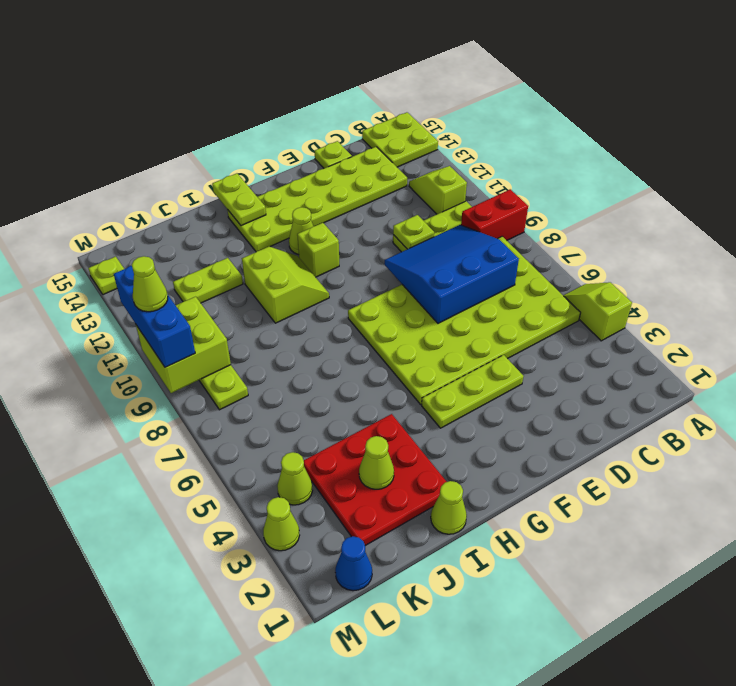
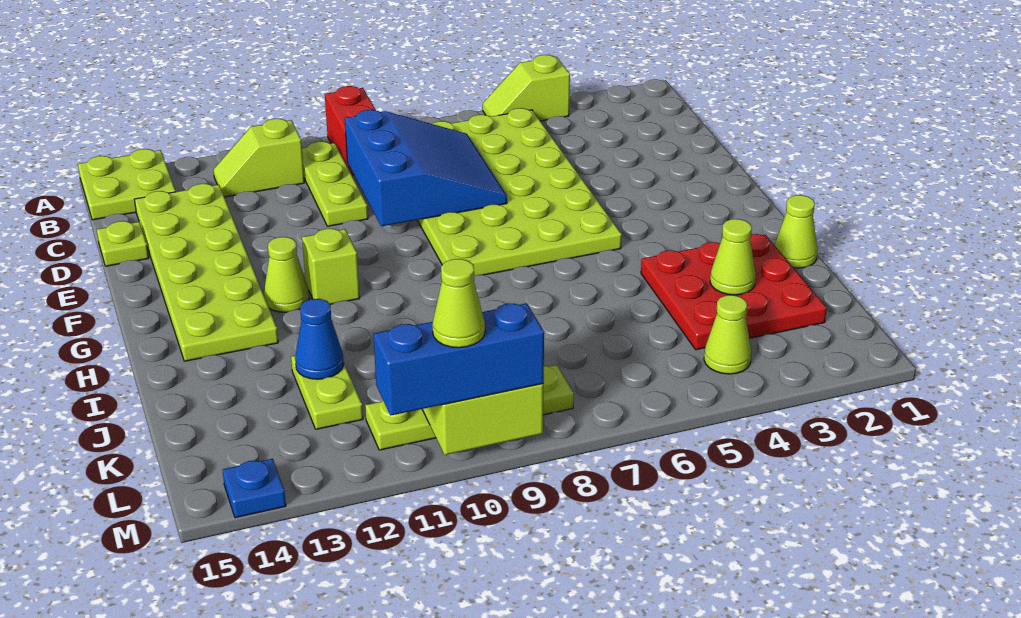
blue slope C7:E9 level 2 top 7 -> blue slope C7:E9 level 2 top 9
lime plate D10 level 2 -> none
lime plate E4:G4 level 1 -> none
lime slope H10:I11 level 1 top I -> none
lime plate H14:H15 level 2 -> none
blue cone L1 level 1 -> blue cone J12 level 2
lime cone M3 level 1 -> none
lime plate M14 level 1 -> blue plate M14 level 1

